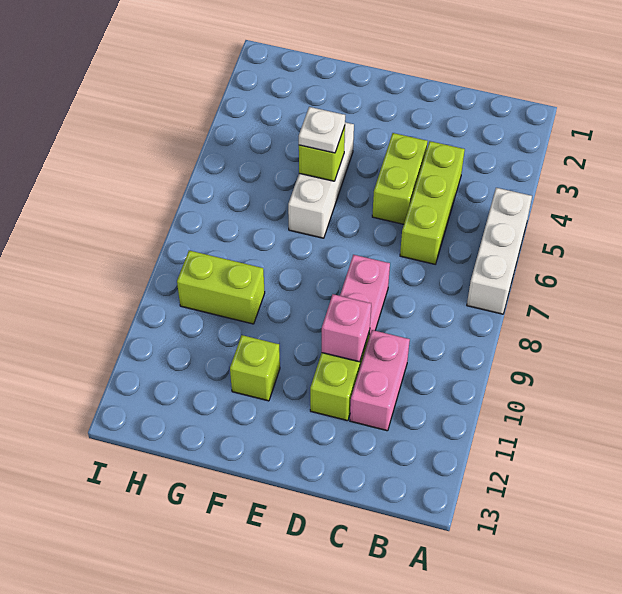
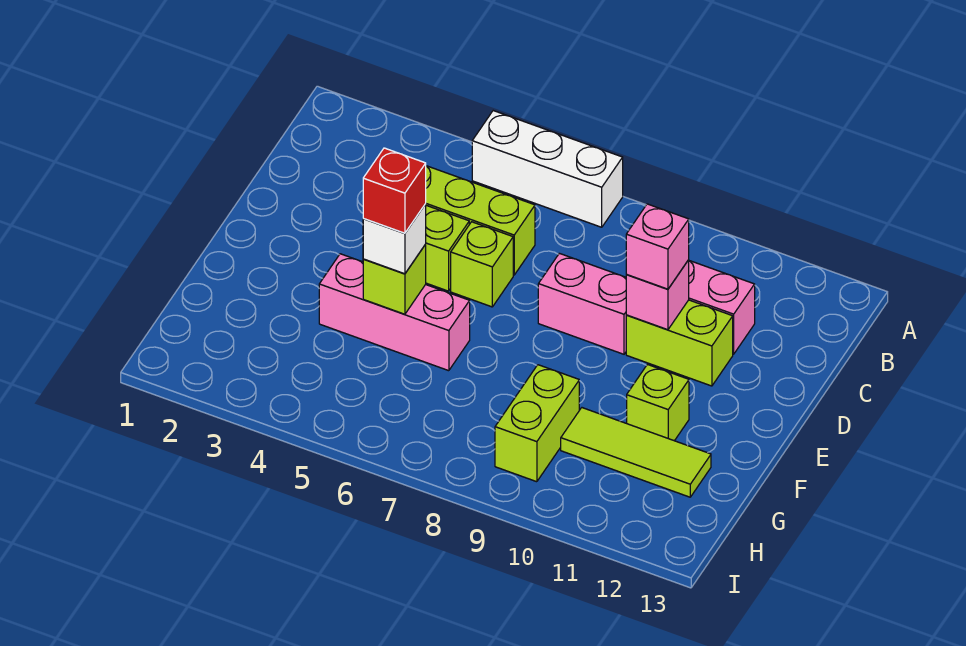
none -> lime brick D6 level 1
none -> pink brick D10 level 3
white brick F4:F6 level 1 -> pink brick F4:F6 level 1
white plate F5 level 3 -> white brick F5 level 3
none -> red brick F5 level 4
none -> lime tile G10:G12 level 1

